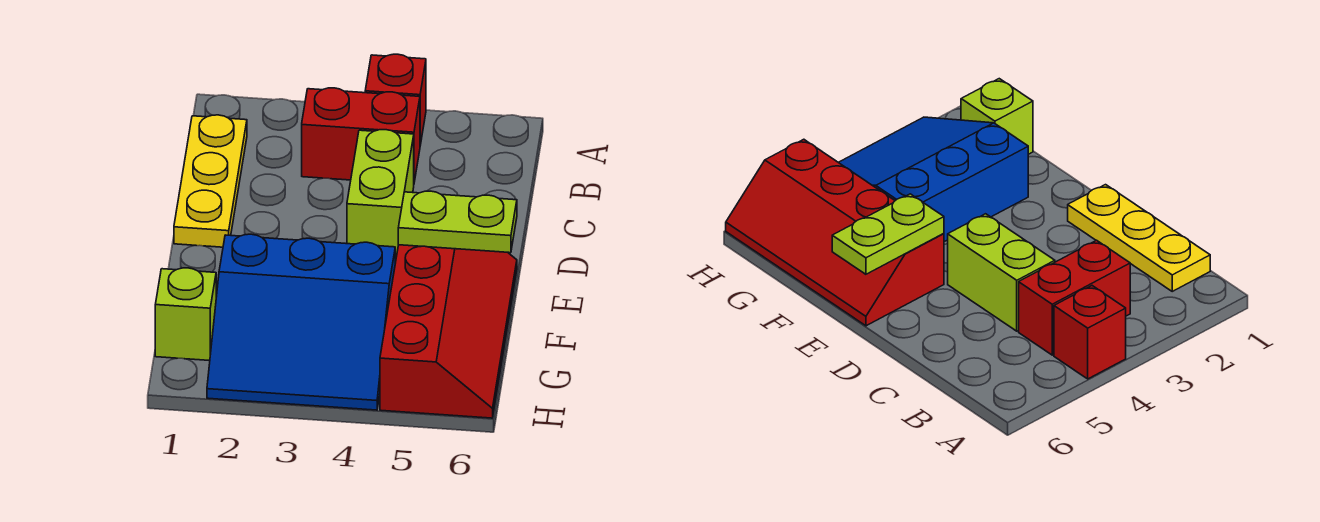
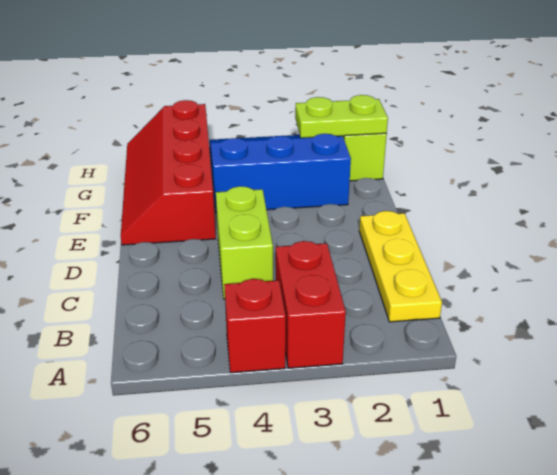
red brick B3:B4 level 1 -> red brick A3:B3 level 1
lime plate E5:E6 level 2 -> lime plate G1:G2 level 2

